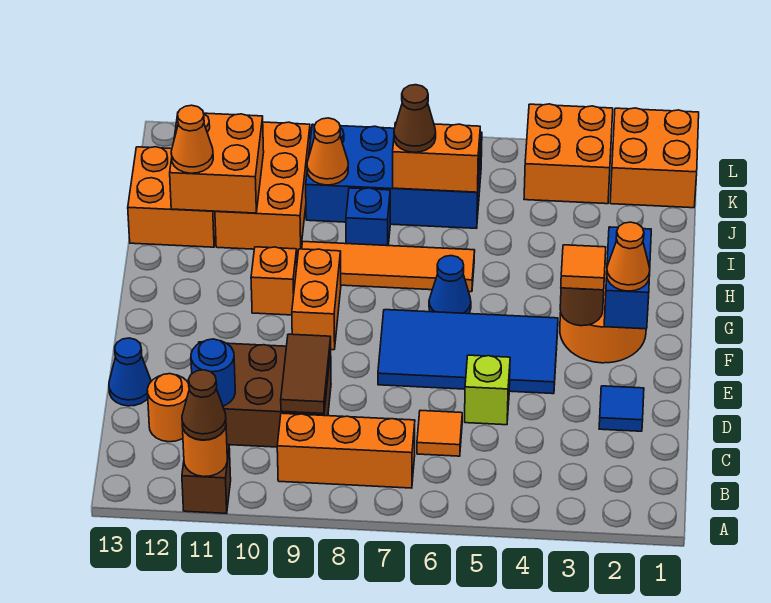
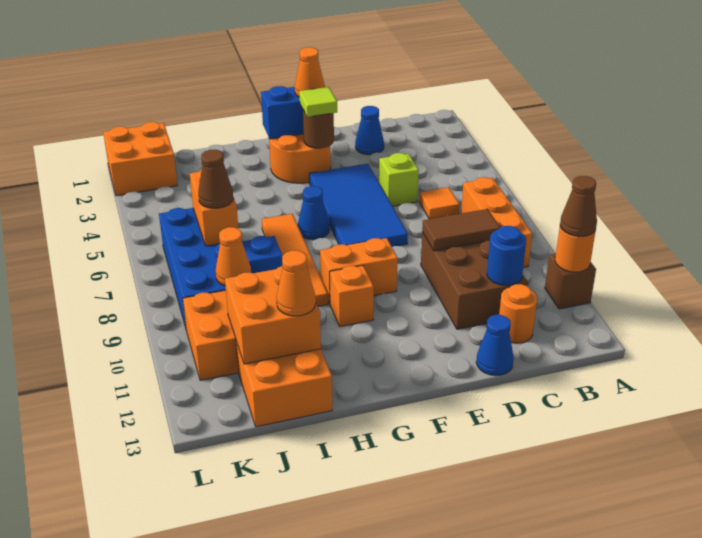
blue tile D2 level 1 -> blue cone D2 level 1
orange tile F3 level 3 -> lime tile F3 level 3
orange brick K3:L4 level 1 -> none

